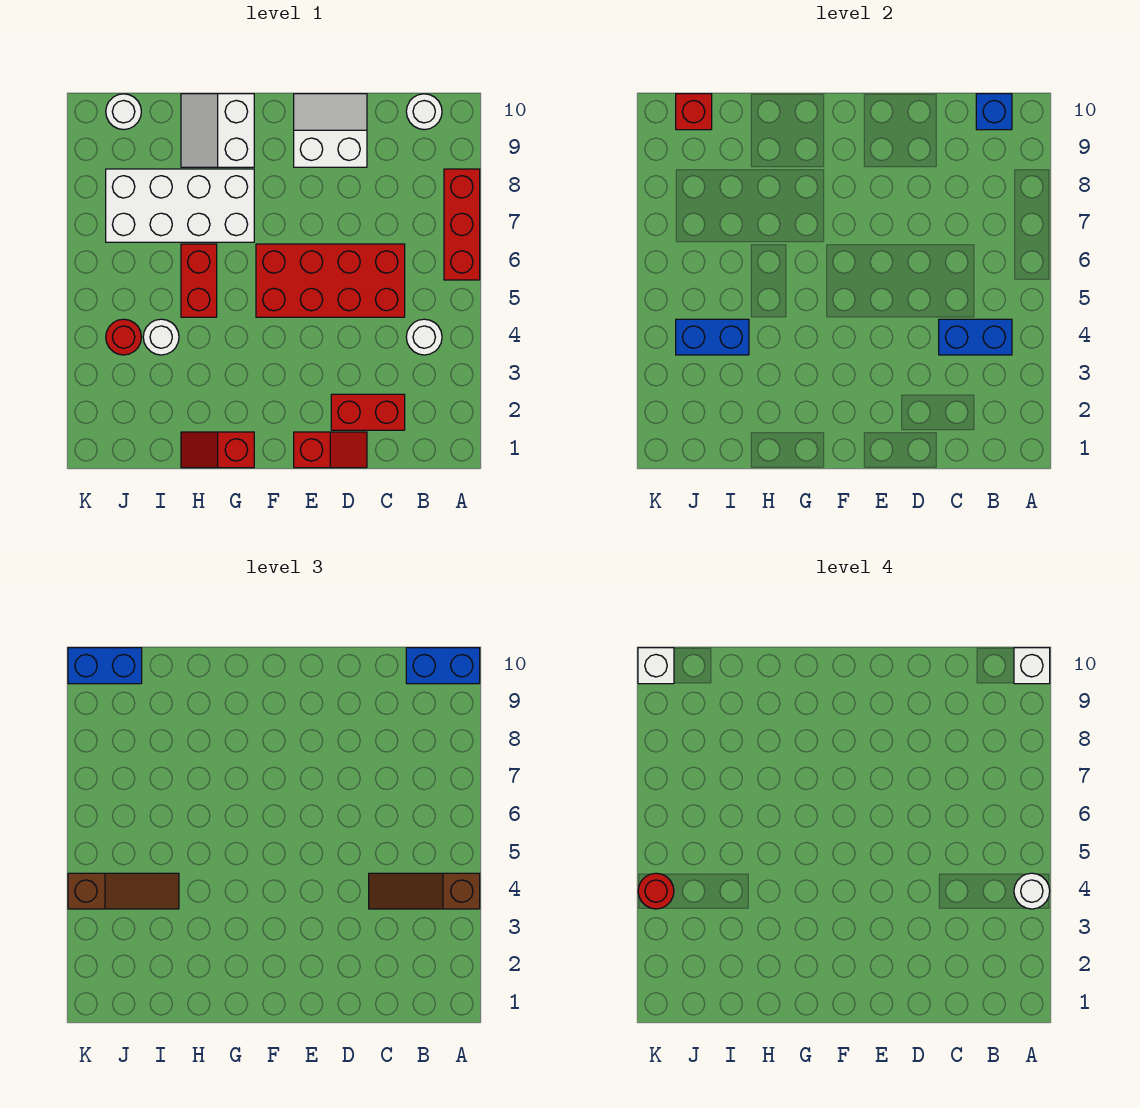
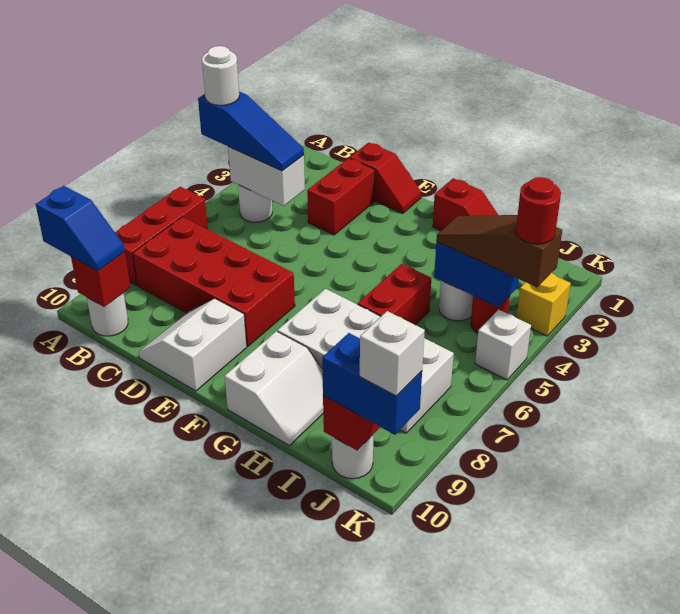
brown slope A4:C4 level 3 top A -> blue slope A4:C4 level 3 top A
blue brick A10:B10 level 3 -> blue slope A10:B10 level 3 top A
white brick A10 level 4 -> white brick K5 level 1
blue brick B4:C4 level 2 -> white brick B4:C4 level 2
blue brick B10 level 2 -> red brick B10 level 2
red brick C2:D2 level 1 -> red brick D2:D3 level 1
red brick C5:F6 level 1 -> red brick B7:E8 level 1
red slope D1:E1 level 1 top E -> red slope D1:E1 level 1 top D
white slope D9:E10 level 1 top 9 -> white slope D9:E10 level 1 top E
none -> yellow brick K3 level 1

